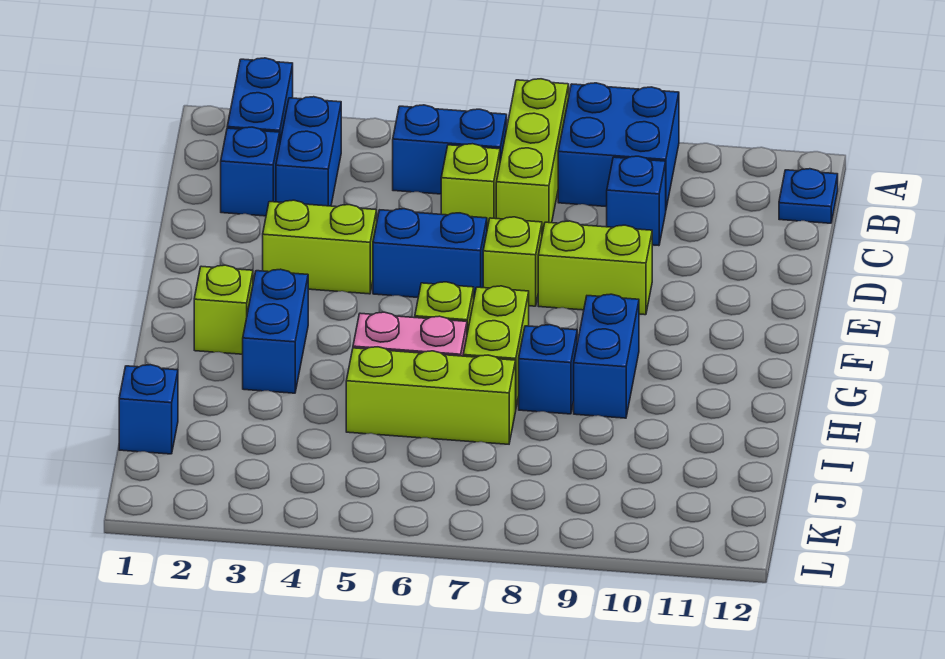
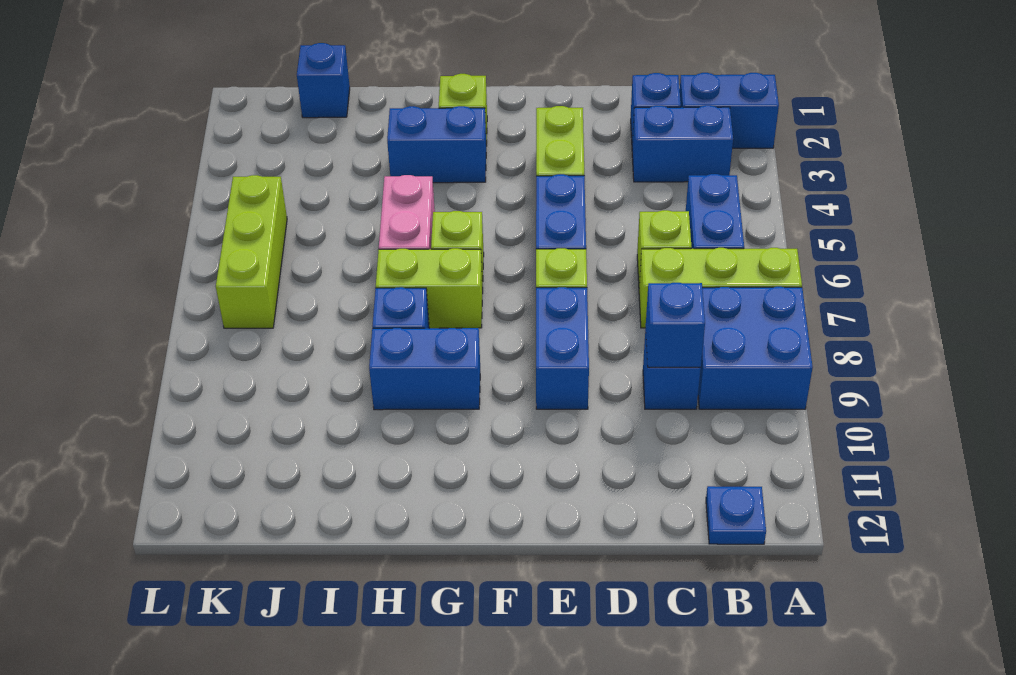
none -> blue brick C9 level 2
lime brick E8:E9 level 1 -> blue brick E8:E9 level 1
lime brick I5:I7 level 1 -> lime brick K5:K7 level 1

